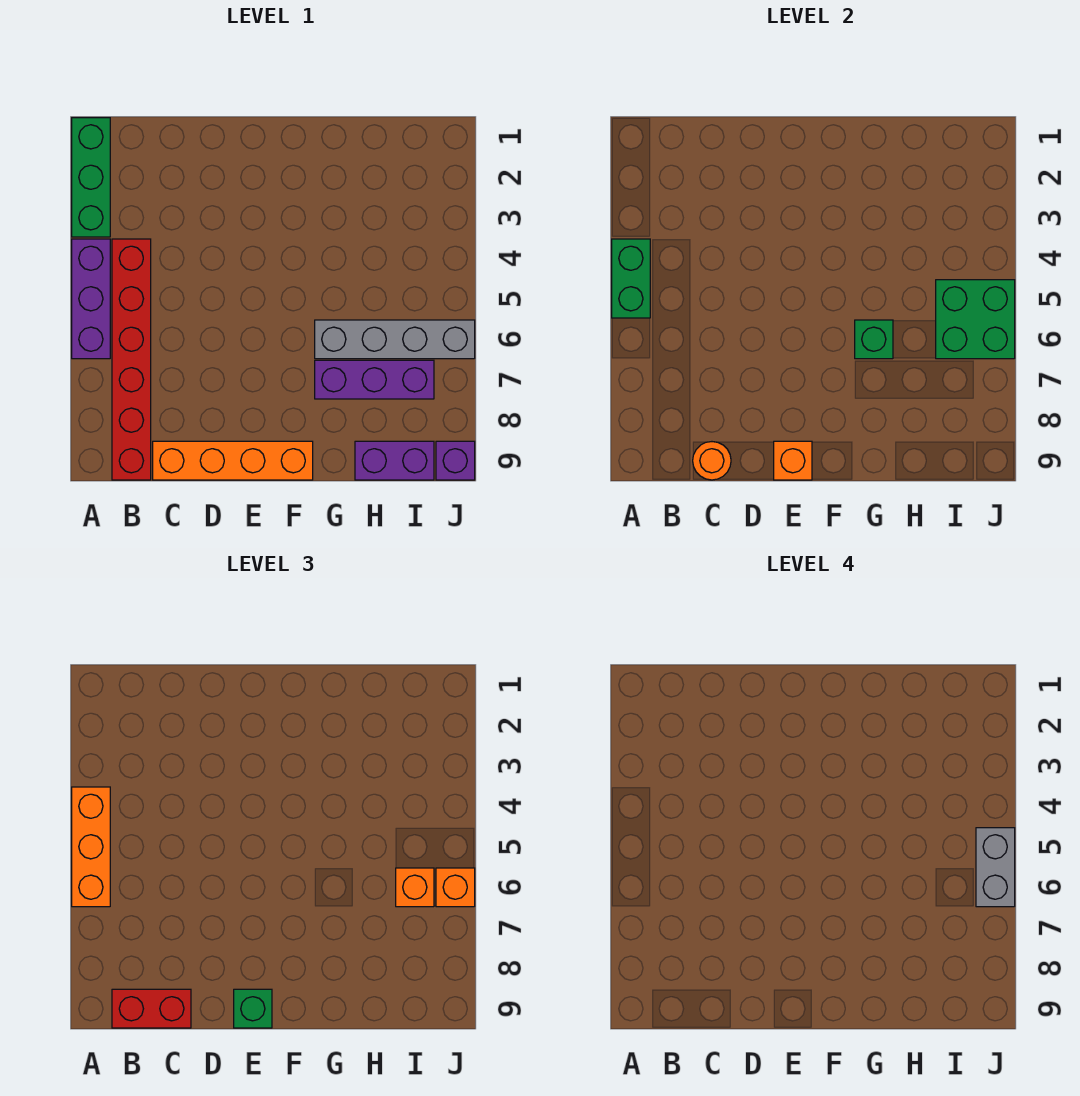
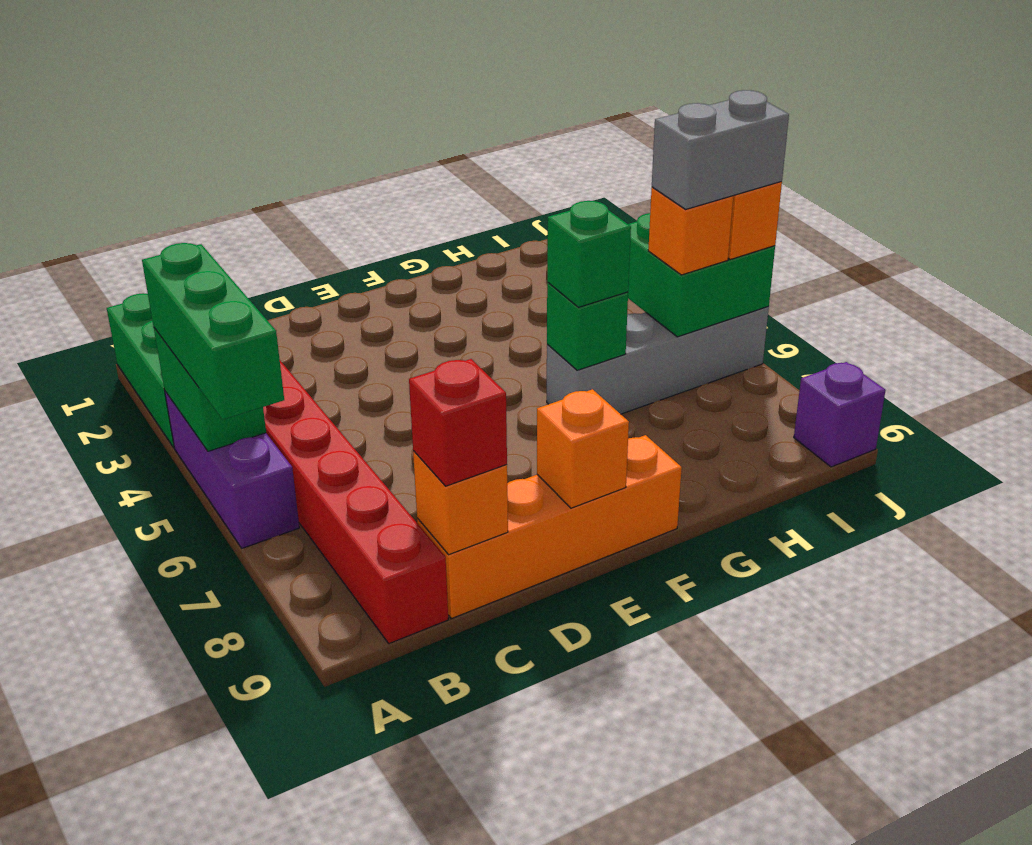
orange brick A4:A6 level 3 -> green brick A4:A6 level 3
red brick B9:C9 level 3 -> red brick C9 level 3
orange round brick C9 level 2 -> orange brick C9 level 2
green brick E9 level 3 -> green brick G6 level 3
purple brick G7:I7 level 1 -> none
purple brick H9:I9 level 1 -> none
grey brick J5:J6 level 4 -> grey brick I6:J6 level 4

